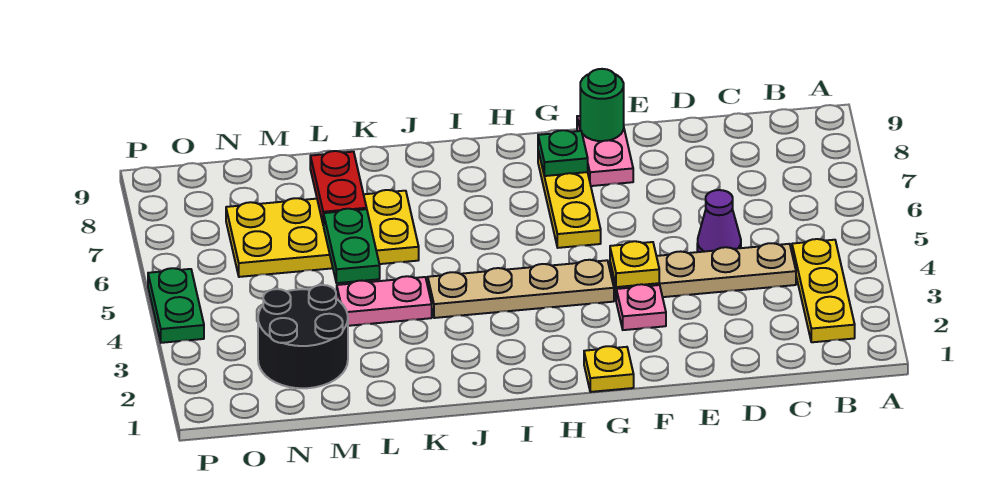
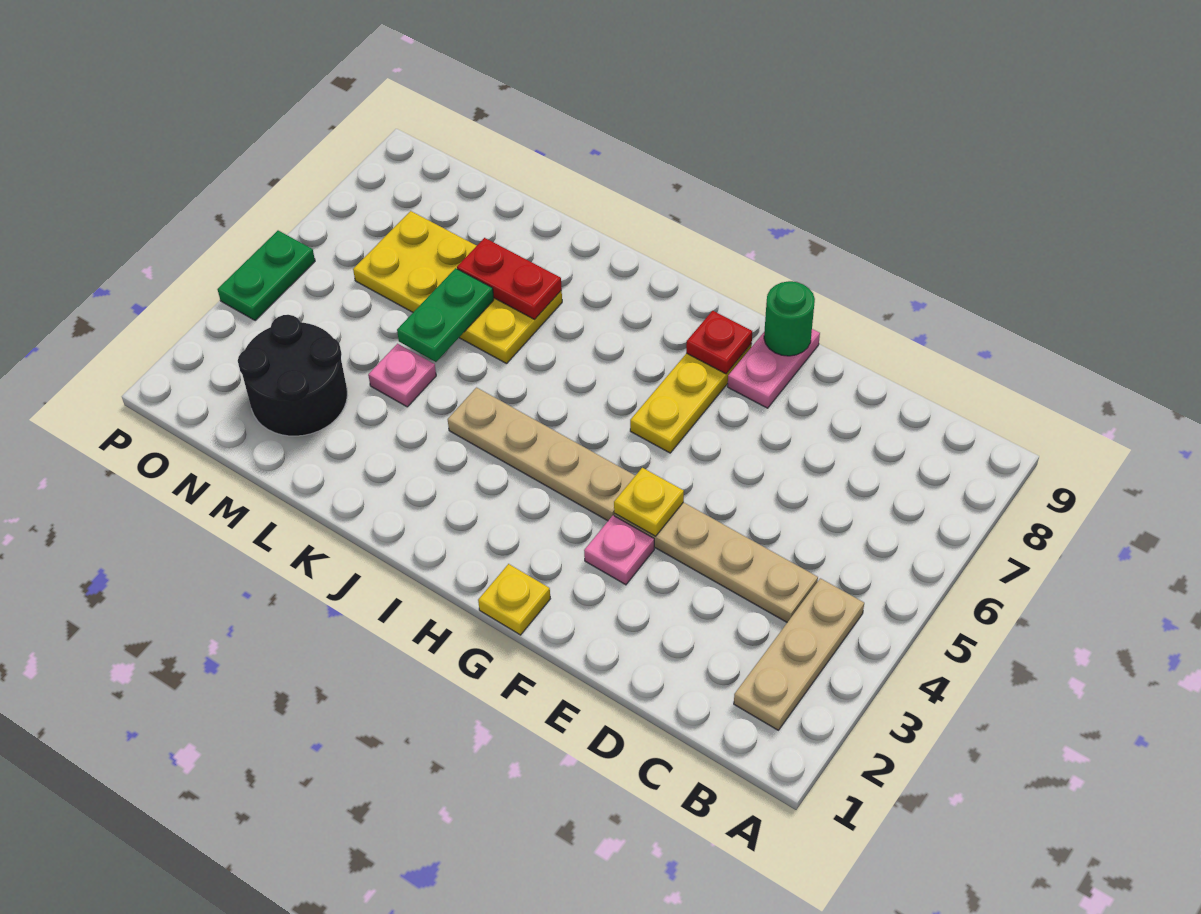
yellow plate B2:B4 level 1 -> tan plate B2:B4 level 1
purple cone D5 level 1 -> none
green plate G8 level 2 -> red plate G8 level 2
pink plate K4:L4 level 1 -> pink plate L4 level 1
red plate L7:L8 level 2 -> red plate K7:L7 level 2

